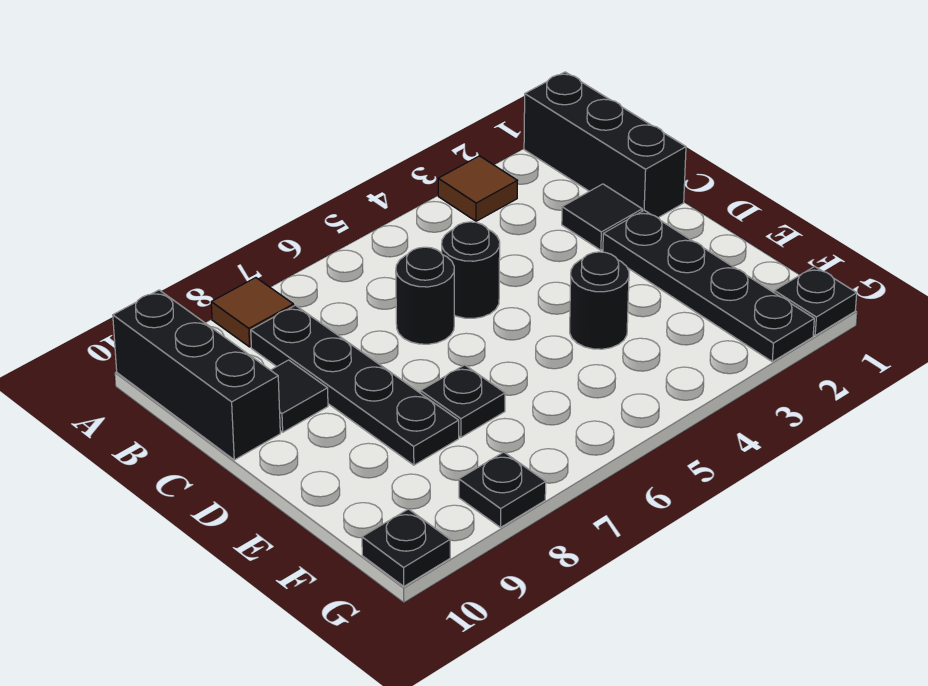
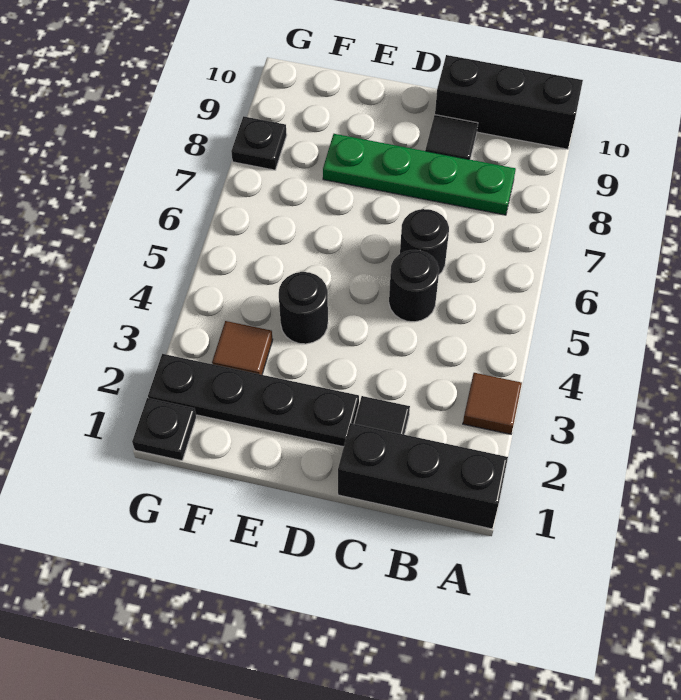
brown tile A8 level 1 -> brown tile F3 level 1
black plate B8:E8 level 1 -> green plate B8:E8 level 1
black plate E7 level 1 -> none
black plate G10 level 1 -> none

